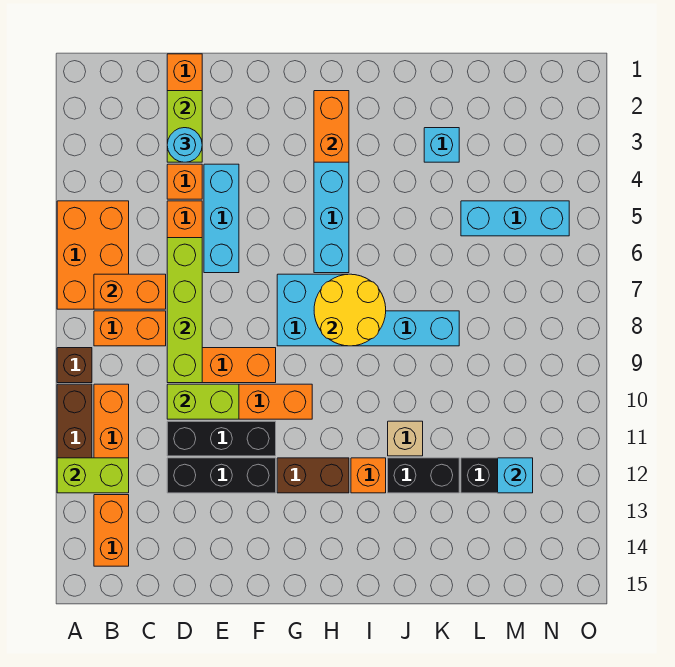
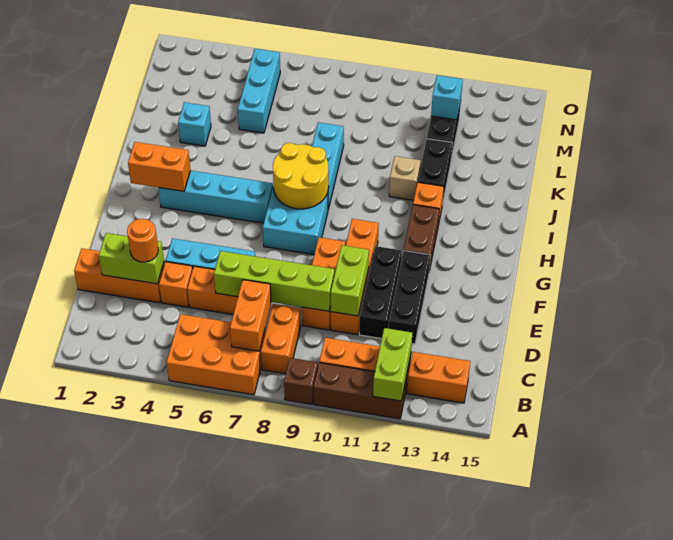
cyan round brick D3 level 3 -> orange round brick D3 level 3

